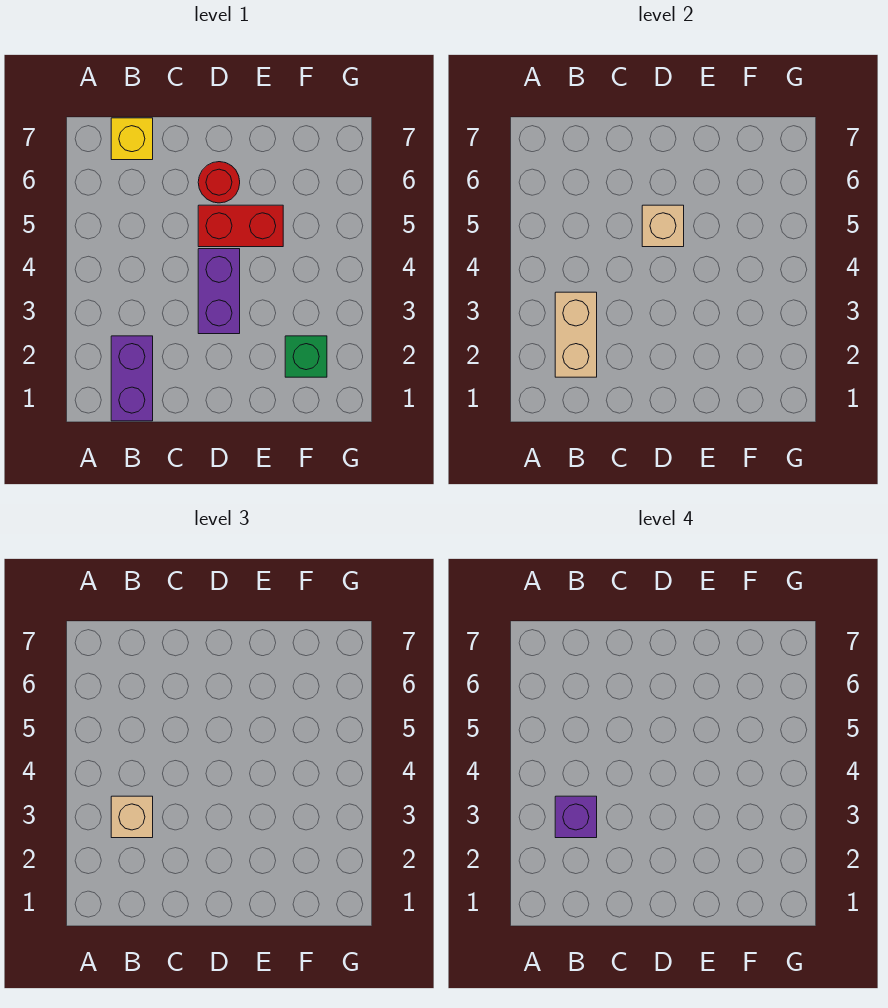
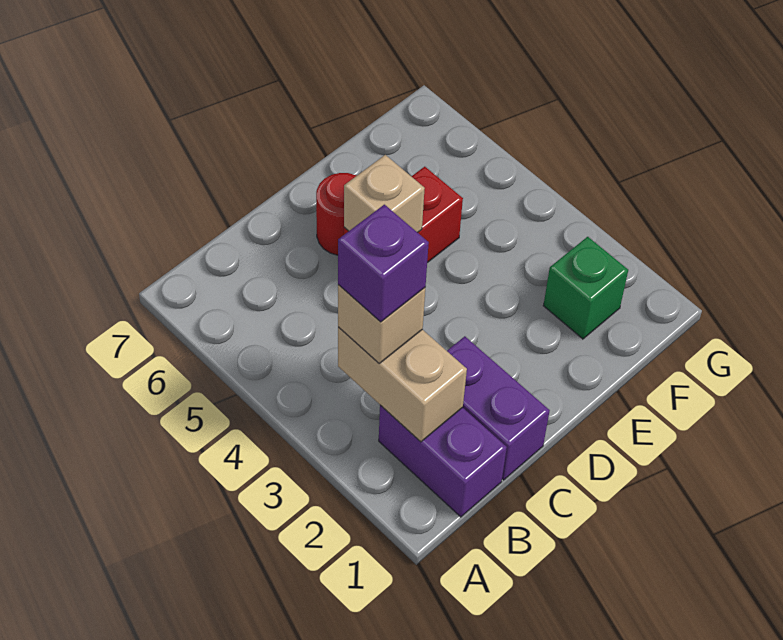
yellow brick B7 level 1 -> none
purple brick D3:D4 level 1 -> purple brick C1:C2 level 1

